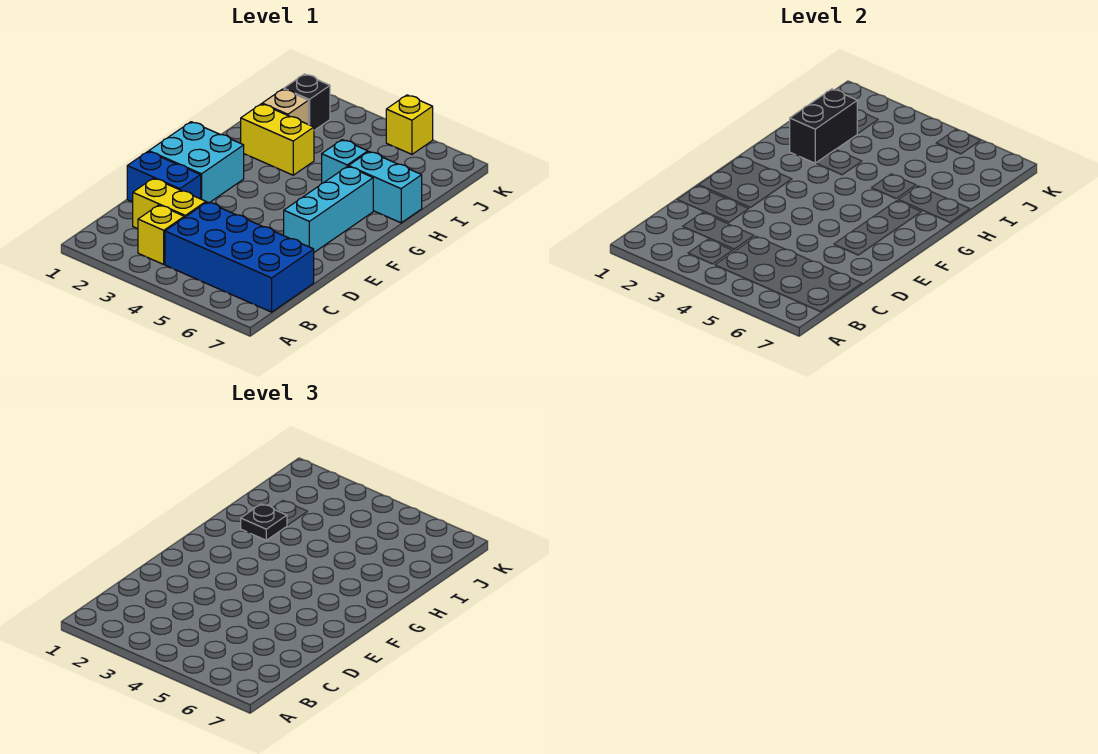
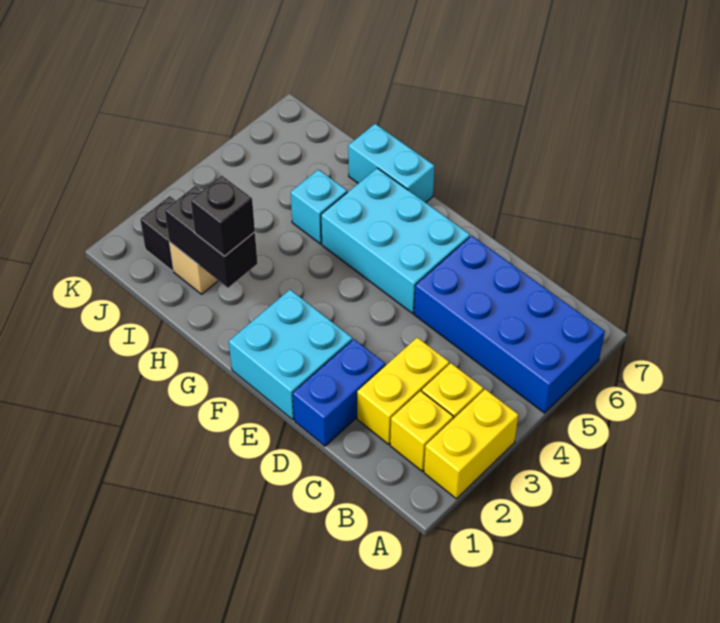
blue brick B4:C7 level 1 -> blue brick A5:D6 level 1
cyan brick E6:G6 level 1 -> cyan brick E5:G6 level 1
yellow brick H2:H3 level 1 -> yellow brick A2:A3 level 1
black plate H2 level 3 -> black brick H2 level 3
cyan brick H6:H7 level 1 -> cyan brick G7:H7 level 1
yellow brick K5 level 1 -> yellow brick B2 level 1

